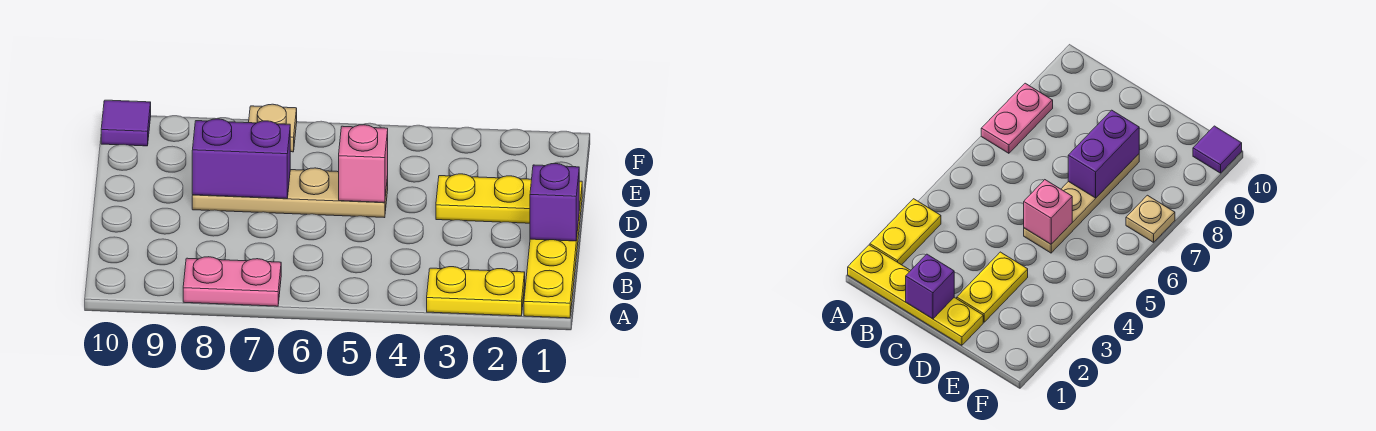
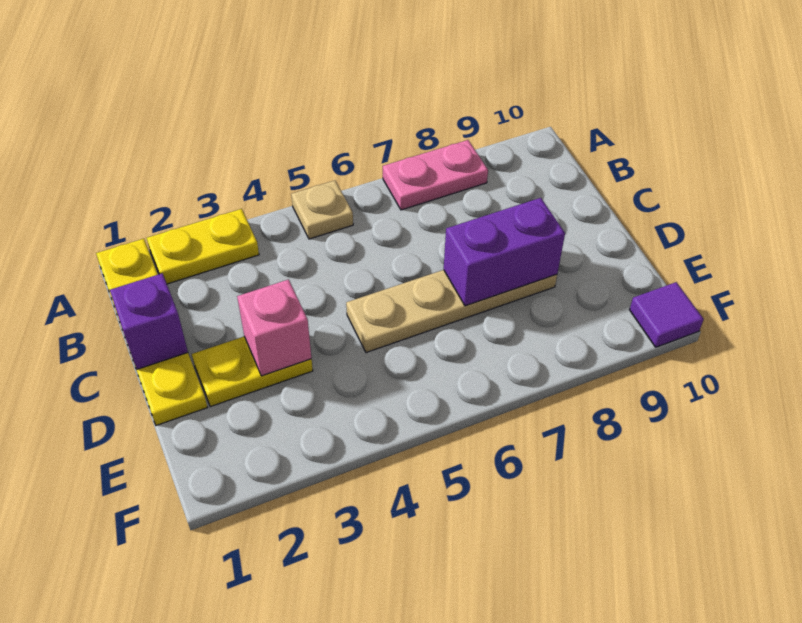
pink brick D5 level 2 -> pink brick D3 level 2
tan plate F7 level 1 -> tan plate A5 level 1

